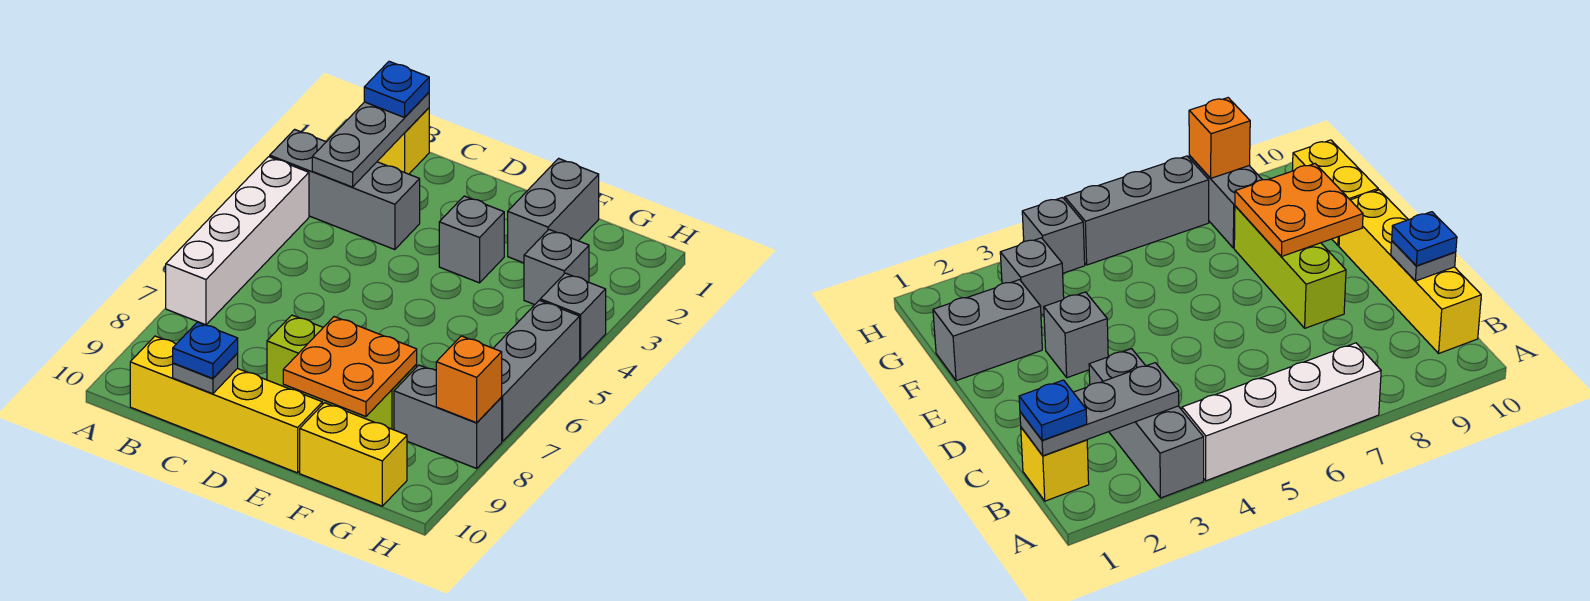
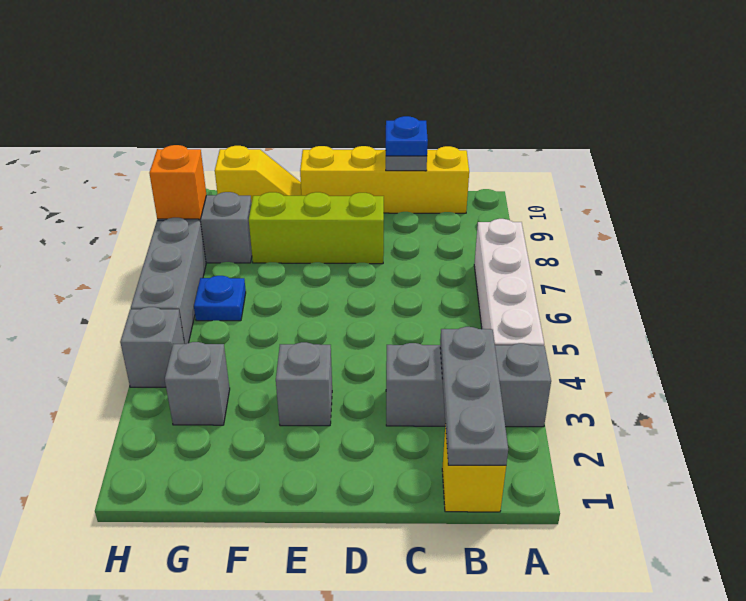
blue plate B1 level 3 -> blue plate G6 level 1
orange plate E8:F9 level 2 -> none
grey brick F1:F2 level 1 -> none
yellow brick F10:G10 level 1 -> yellow slope F10:G10 level 1 top G

